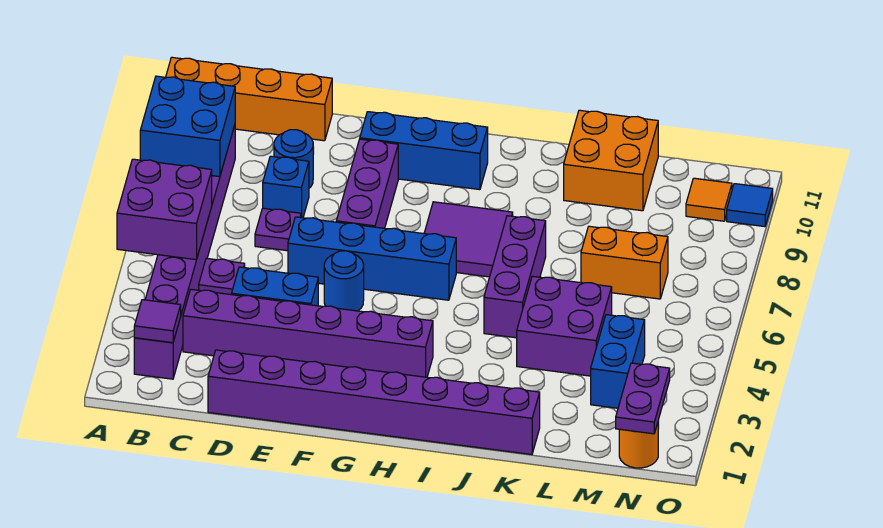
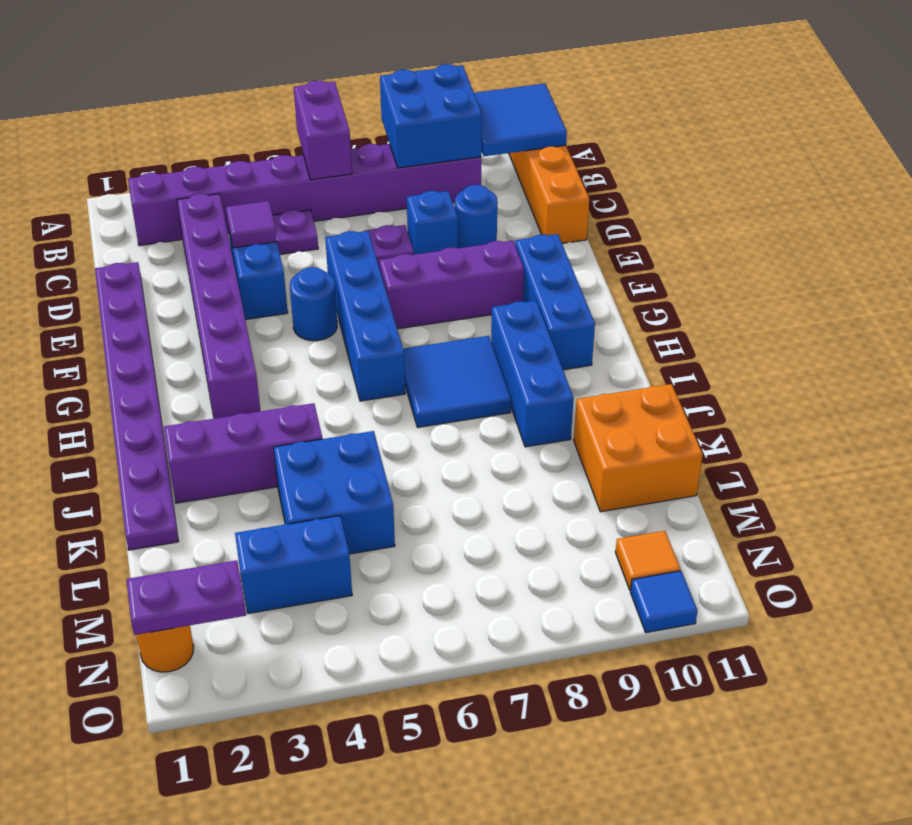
purple brick A5:B6 level 2 -> purple brick A6:B6 level 2
none -> blue tile A10:B11 level 2
purple tile B2 level 2 -> purple tile D4 level 2
purple brick D1:K1 level 1 -> purple plate D1:K1 level 1
purple tile H7:I8 level 1 -> blue tile H7:I8 level 1
none -> blue brick H9:J9 level 1
purple brick J5:J7 level 1 -> purple brick J2:J4 level 1
purple brick K4:L5 level 1 -> blue brick K4:L5 level 1
orange brick L7:M7 level 1 -> none

